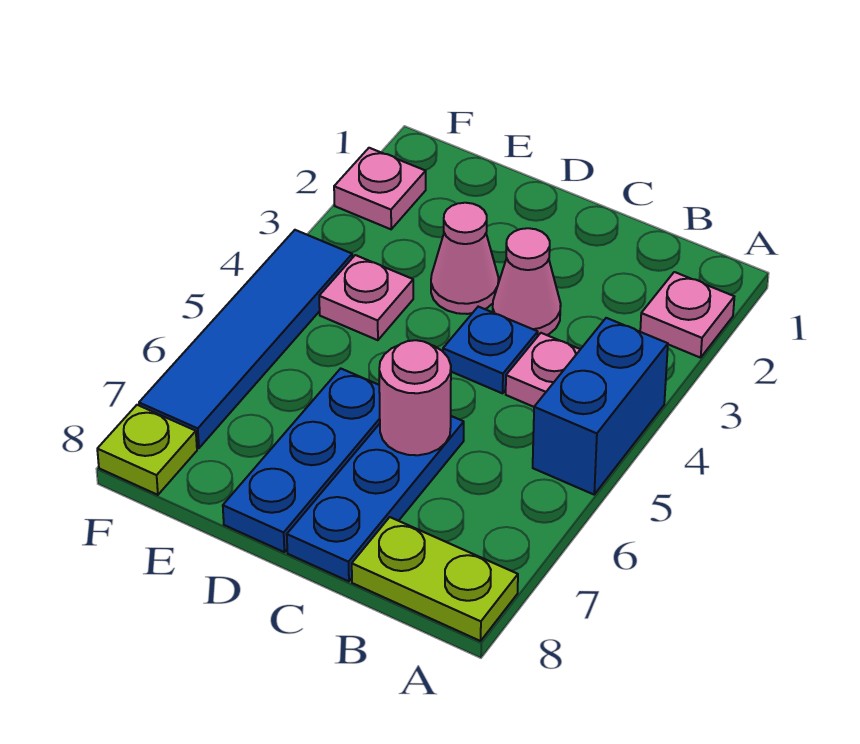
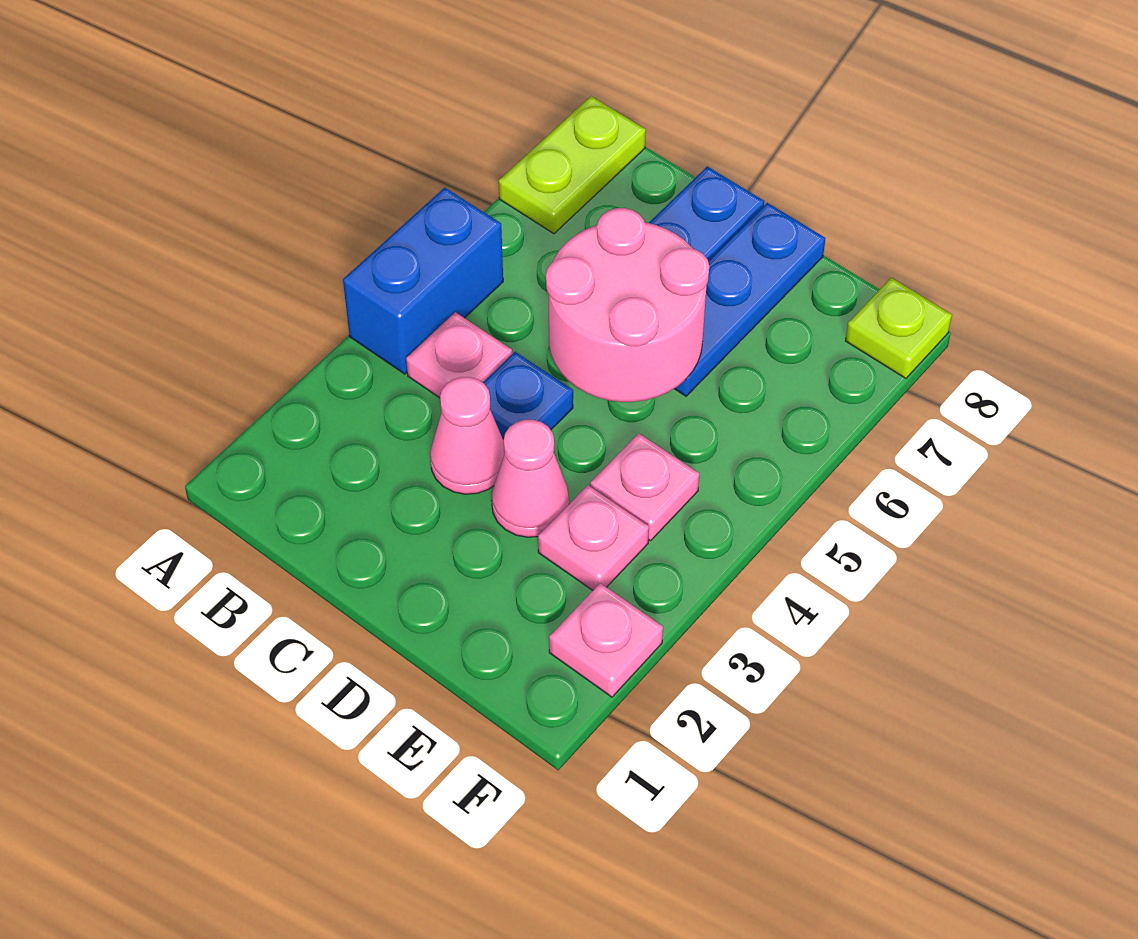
pink plate A2 level 1 -> pink plate E3 level 1
lime plate A8:B8 level 1 -> lime plate A7:A8 level 1
pink round brick C6 level 2 -> pink round brick C5:D6 level 2
blue tile F4:F7 level 1 -> none

